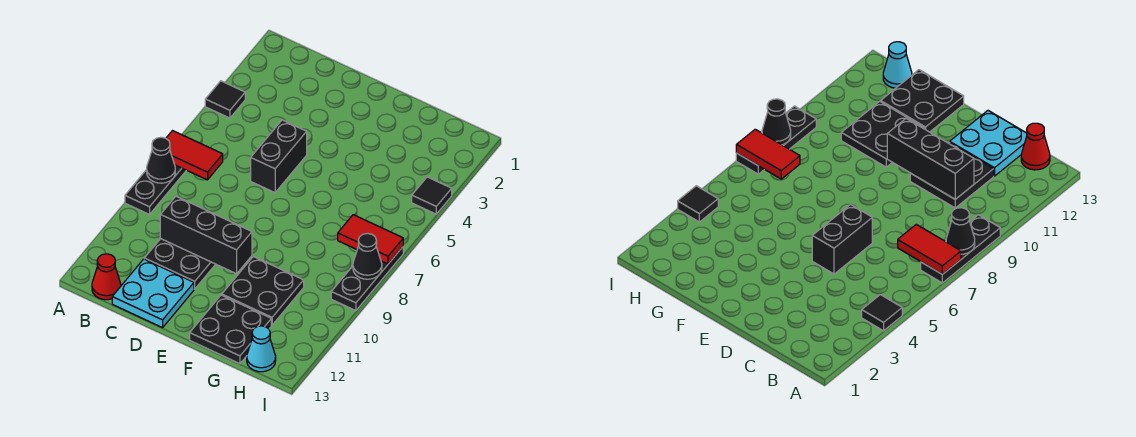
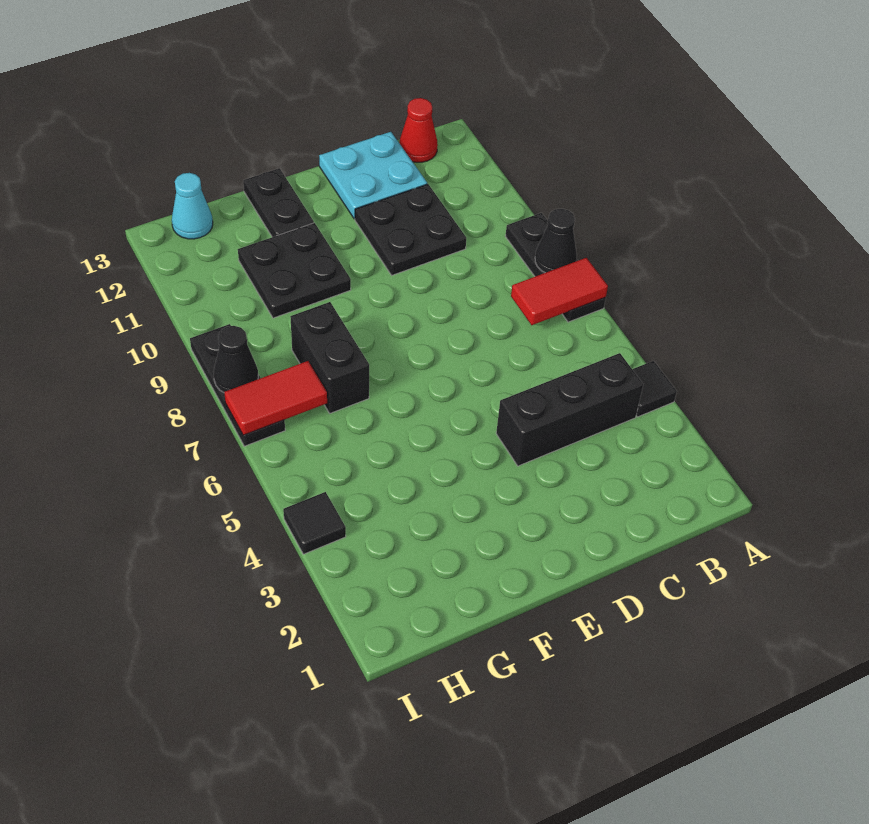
black brick C10:E10 level 2 -> black brick B4:D4 level 1
black brick D5:D6 level 1 -> black brick G7:G8 level 1
black plate F12:G13 level 1 -> black plate F12:F13 level 1

